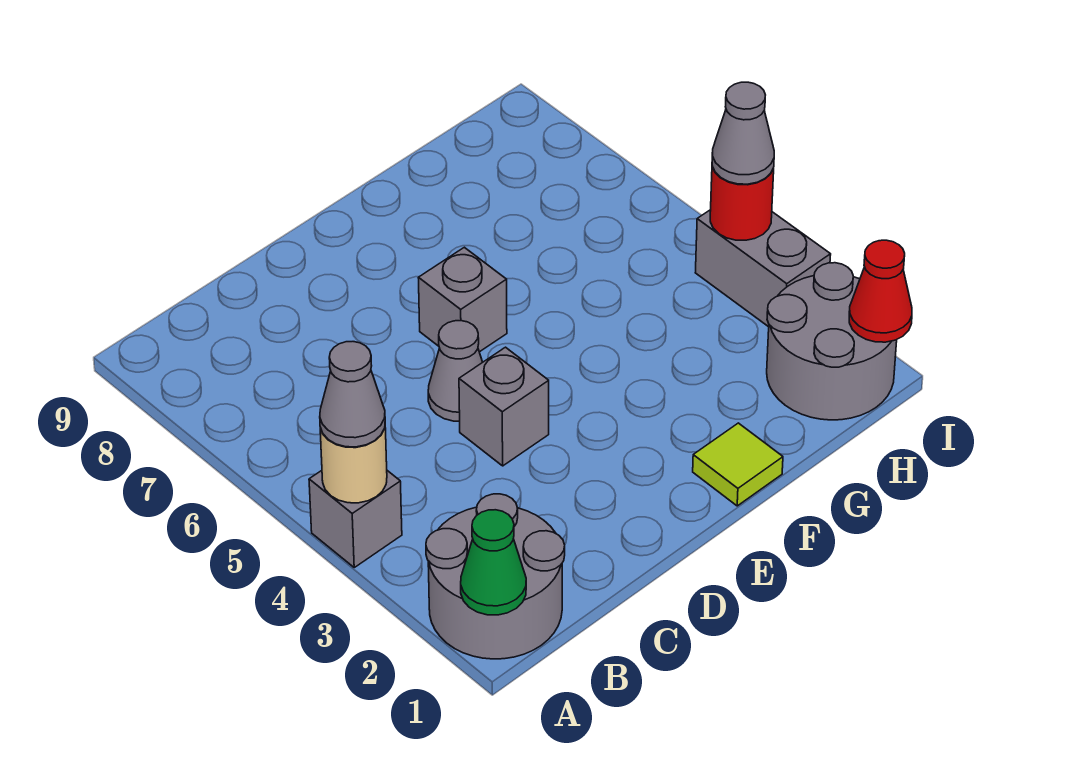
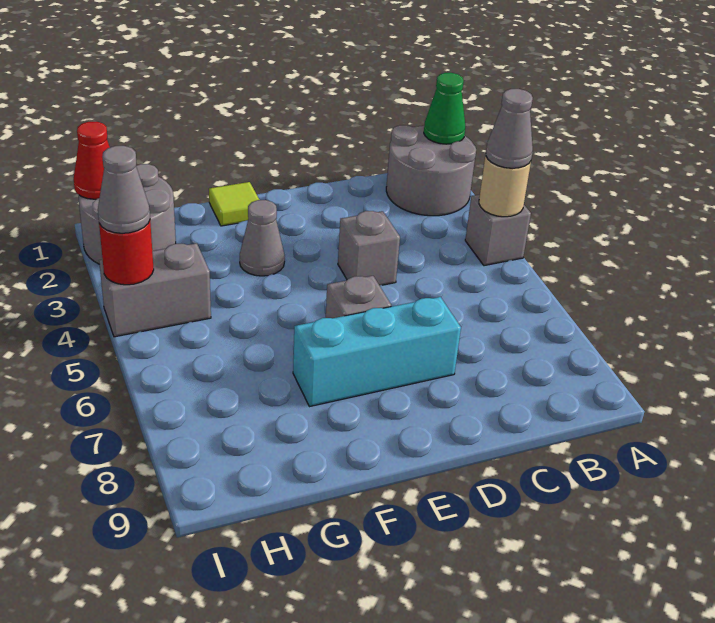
grey cone D5 level 1 -> grey cone F3 level 1
none -> cyan brick D7:F7 level 1
grey brick I3:I4 level 1 -> grey brick H4:I4 level 1

